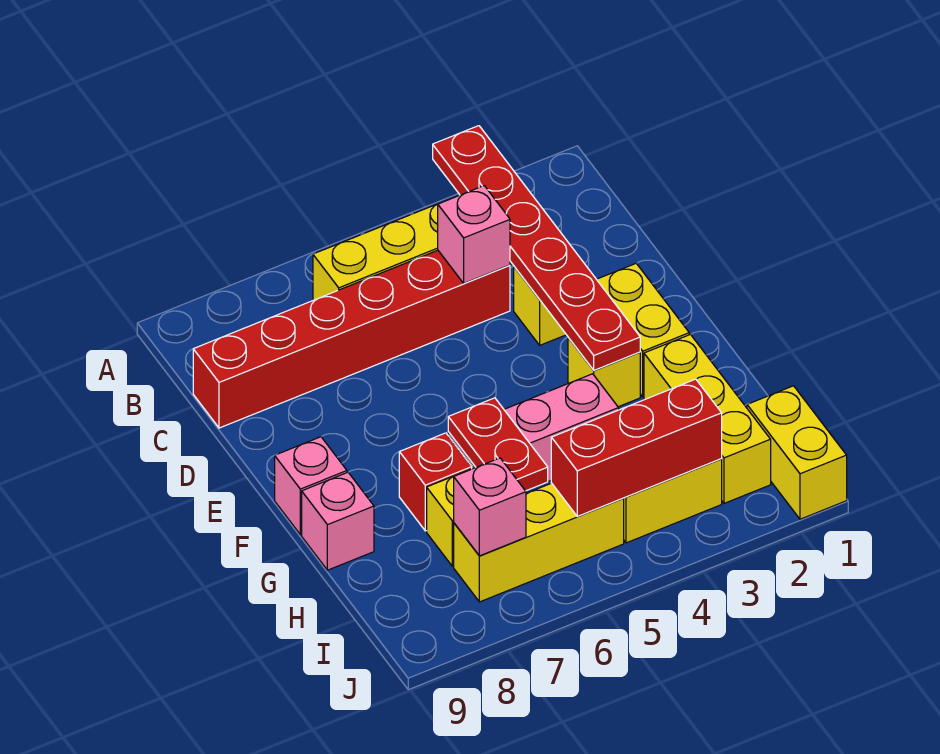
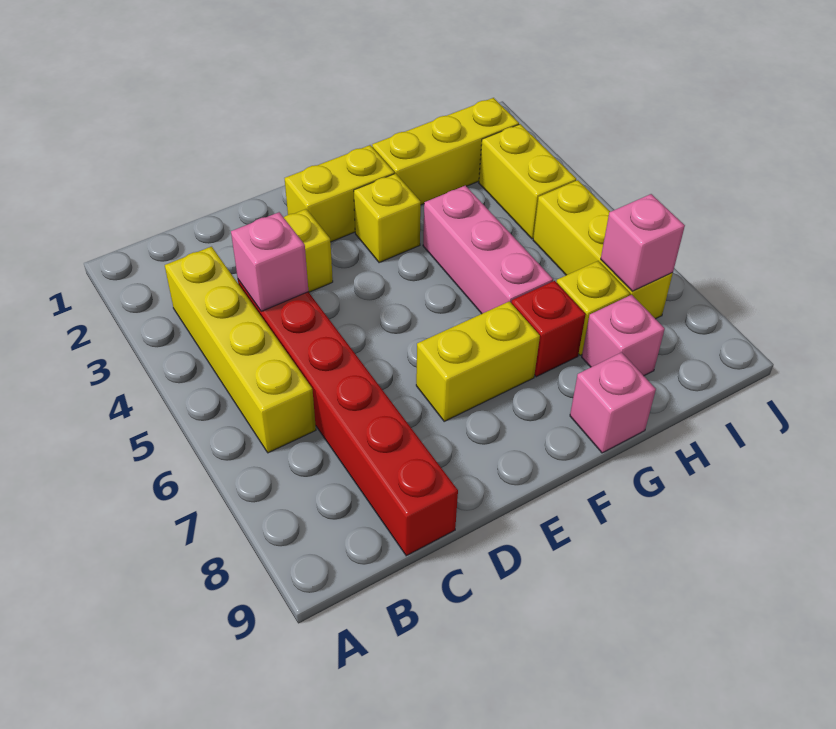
red plate A3:F3 level 2 -> none
pink brick F9 level 1 -> pink brick H8 level 1
red plate G6:H6 level 2 -> none
yellow brick I1:J1 level 1 -> yellow brick E7:F7 level 1
red brick I3:I5 level 2 -> none

